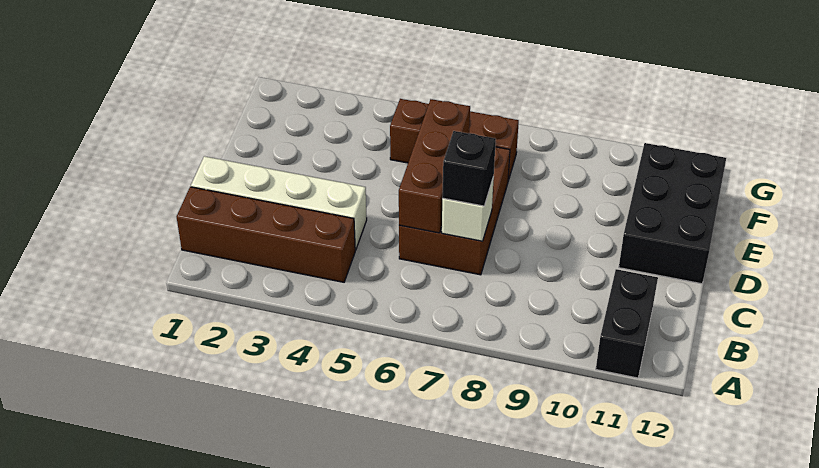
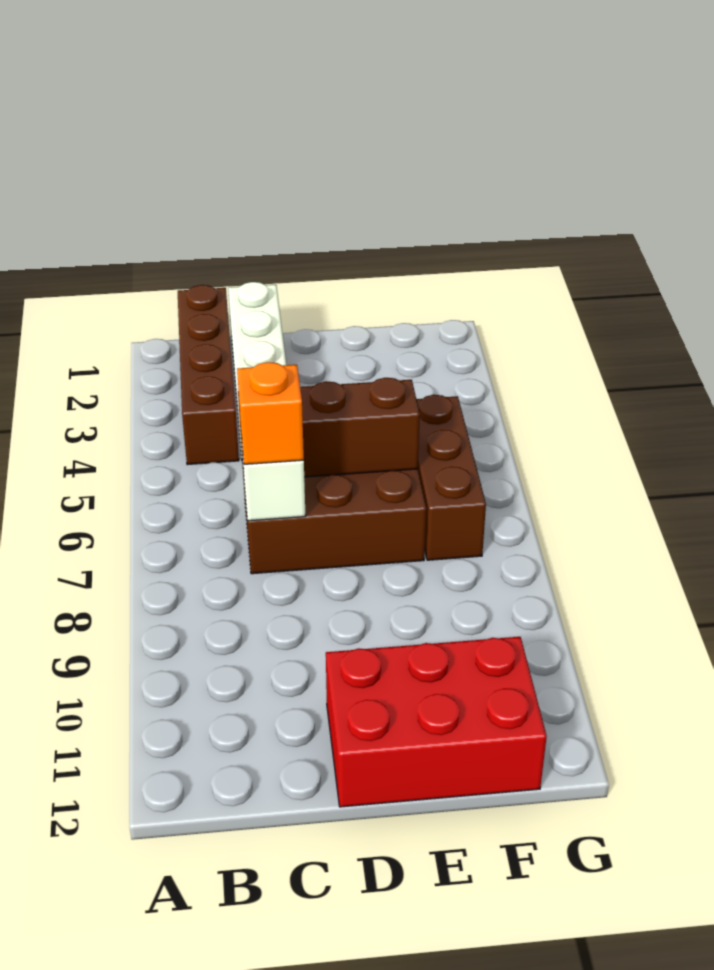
black brick A11:B11 level 1 -> none
black brick C7 level 3 -> orange brick C7 level 3
black brick D11:F12 level 1 -> red brick D11:F12 level 1

